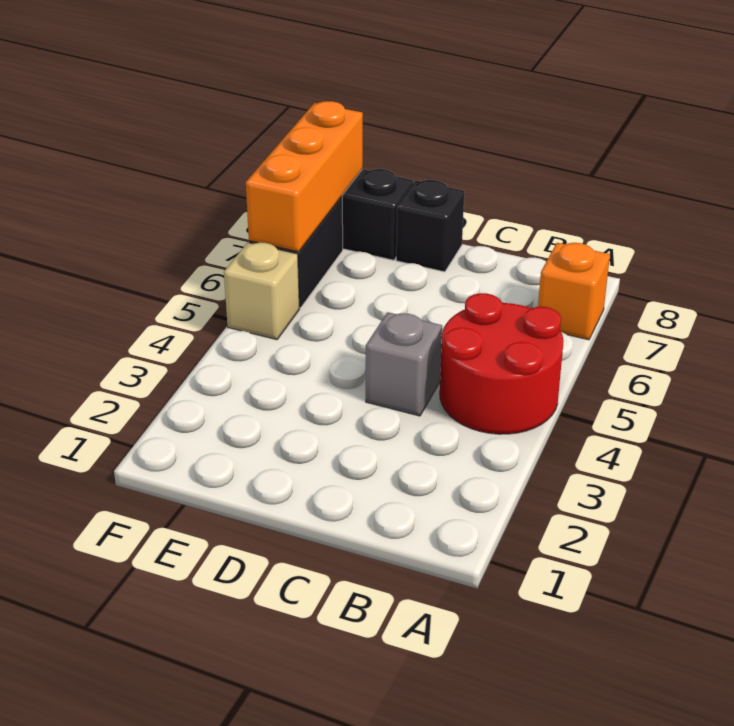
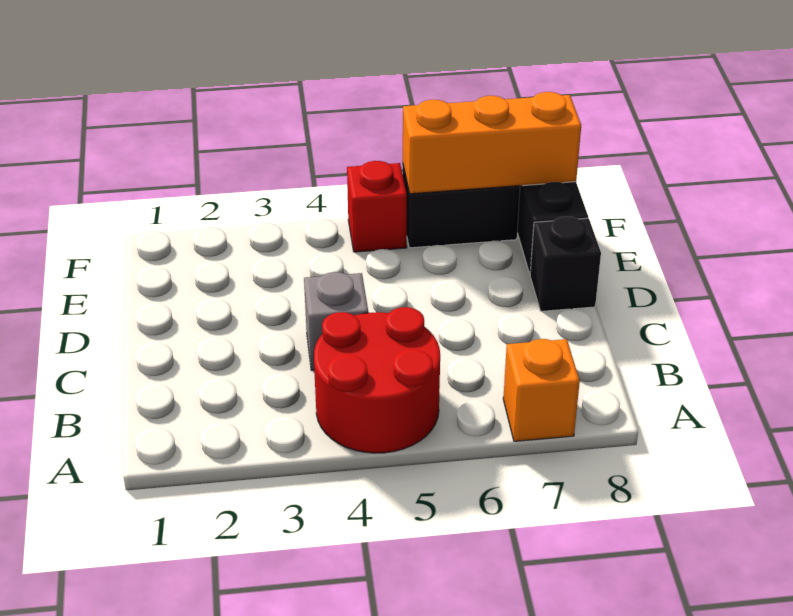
tan brick F5 level 1 -> red brick F5 level 1

